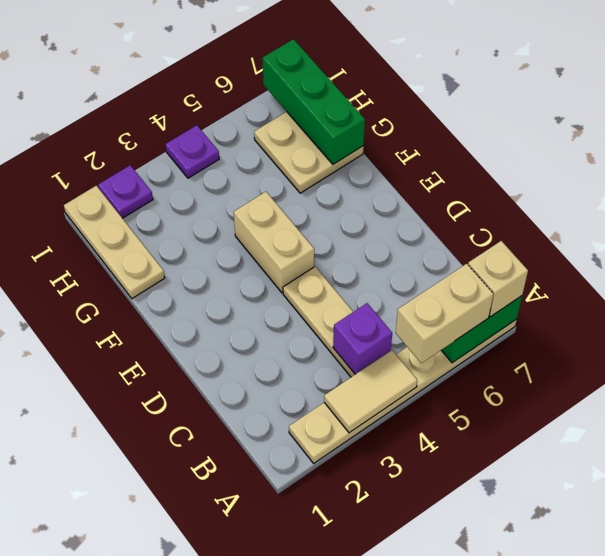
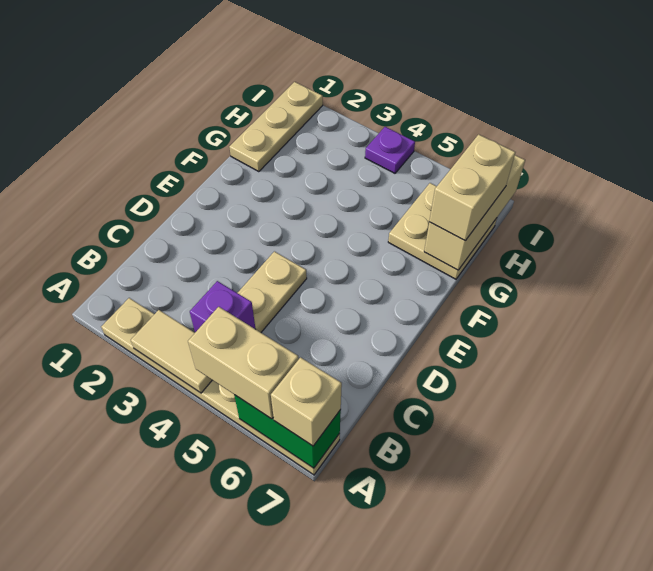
tan brick E4:F4 level 1 -> tan brick G7:H7 level 3
green brick G7:I7 level 2 -> tan brick G7:I7 level 2
purple plate I2 level 1 -> none

